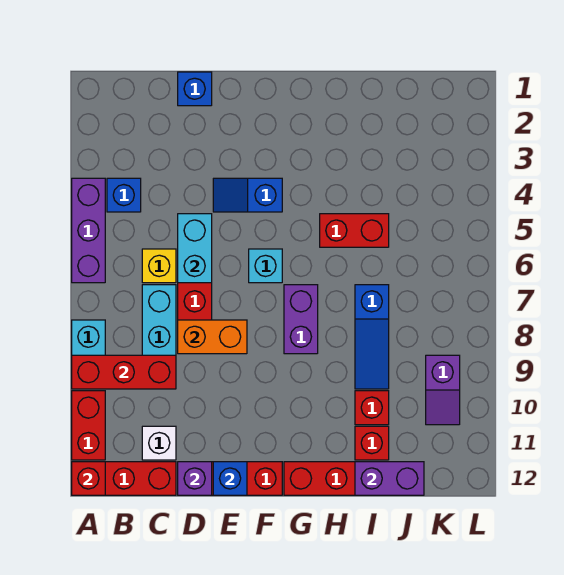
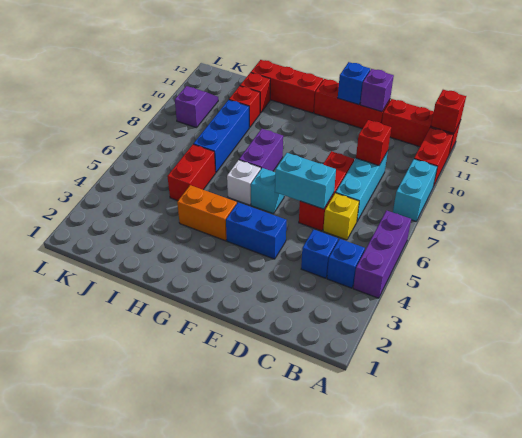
red brick A9:C9 level 2 -> red brick C9 level 2
white brick C11 level 1 -> white brick G6 level 1
blue brick D1 level 1 -> blue brick C4 level 1
cyan brick D5:D6 level 2 -> cyan brick D6:E6 level 2
orange brick D8:E8 level 2 -> orange brick G4:H4 level 1
blue slope E4:F4 level 1 top F -> blue brick E4:F4 level 1
red brick H5:I5 level 1 -> red brick I5:I6 level 1
blue slope I7:I9 level 1 top 7 -> blue brick I7:I9 level 1
purple brick I12:J12 level 2 -> none

